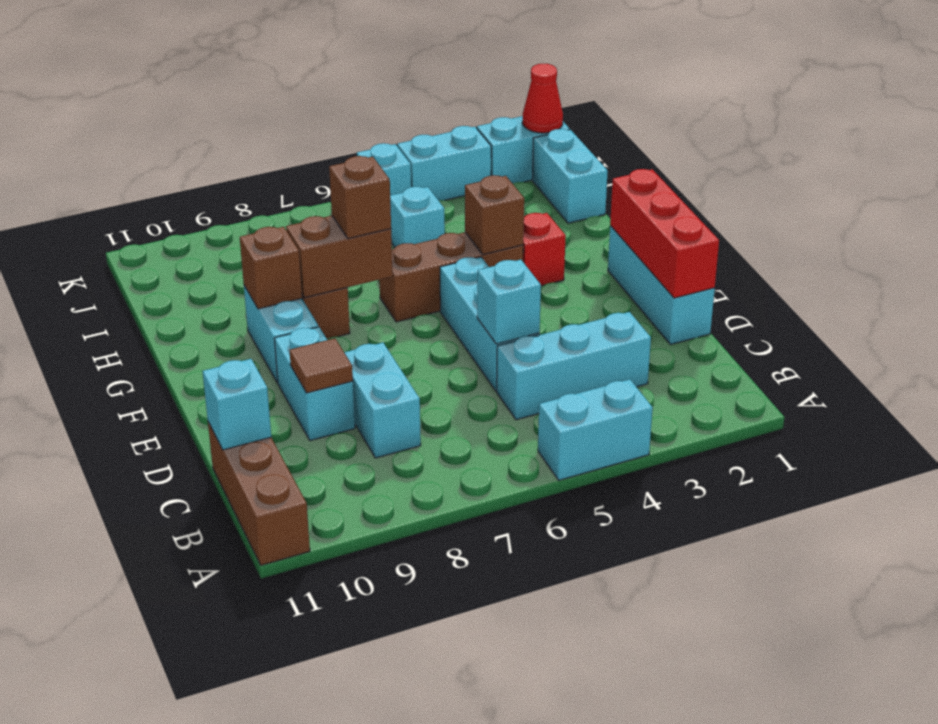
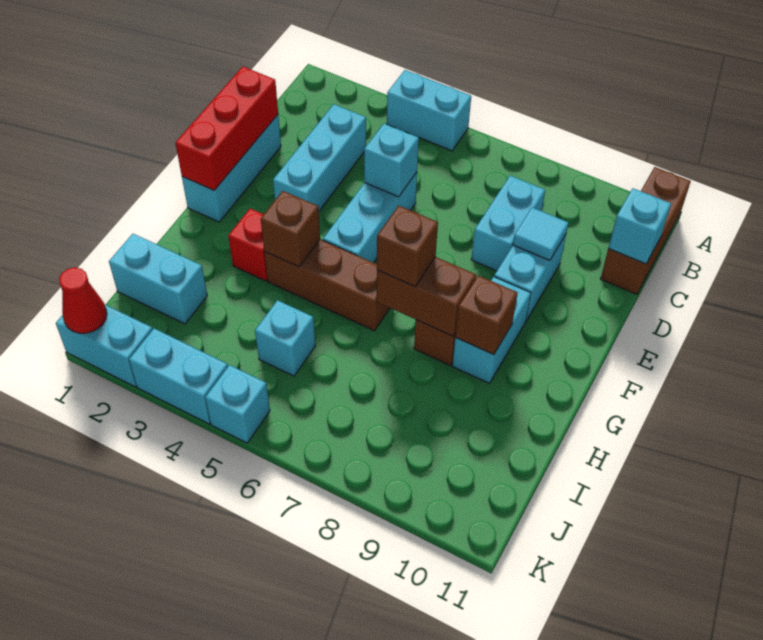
cyan brick C3:C5 level 1 -> cyan brick C3:E3 level 1
brown tile D9 level 2 -> cyan tile D9 level 2
cyan brick I1:J1 level 1 -> cyan brick I1:I2 level 1

